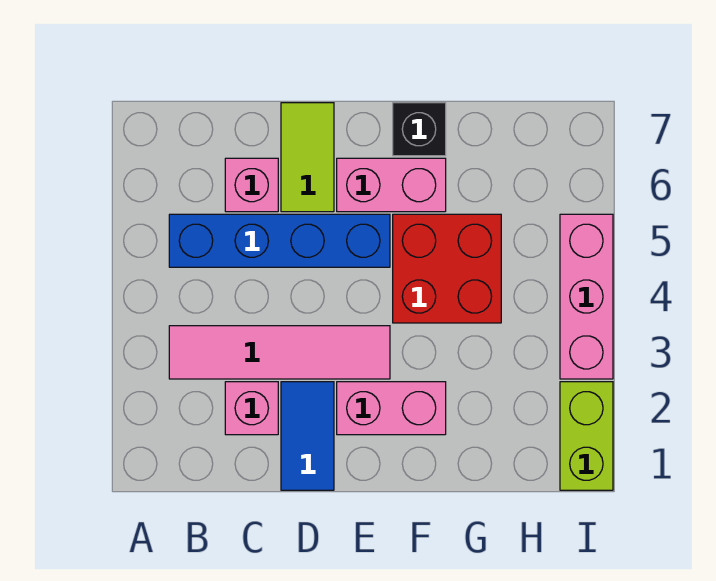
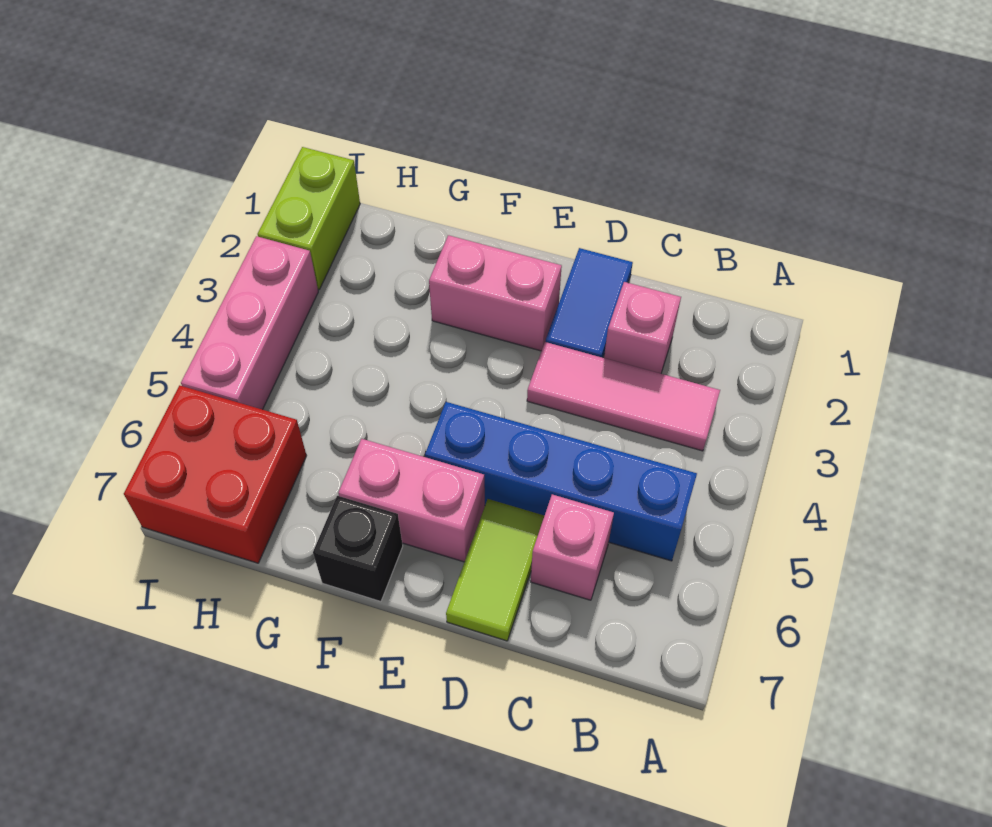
pink tile B3:E3 level 1 -> pink tile B3:D3 level 1
red brick F4:G5 level 1 -> red brick H6:I7 level 1

